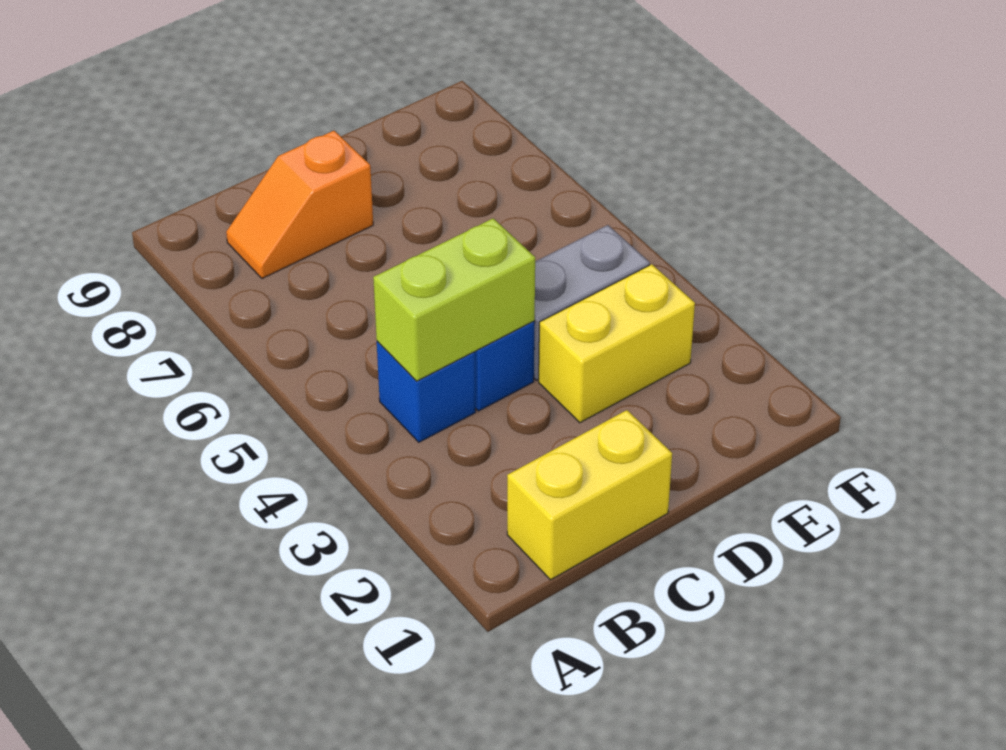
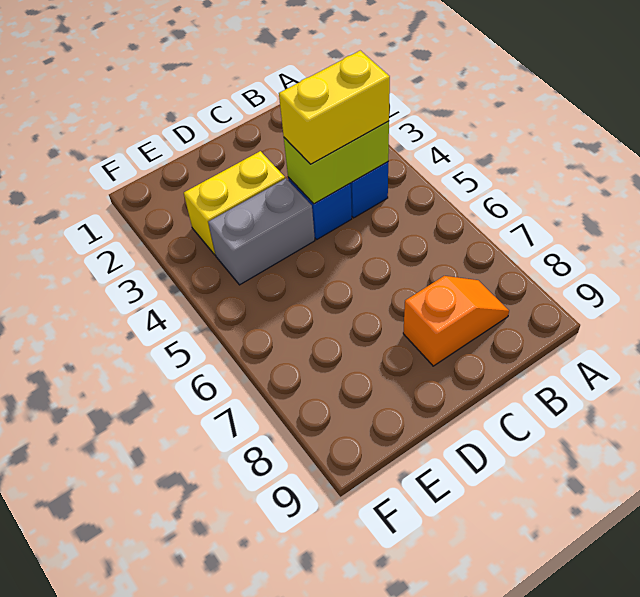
yellow brick B1:C1 level 1 -> yellow brick B4:C4 level 3

